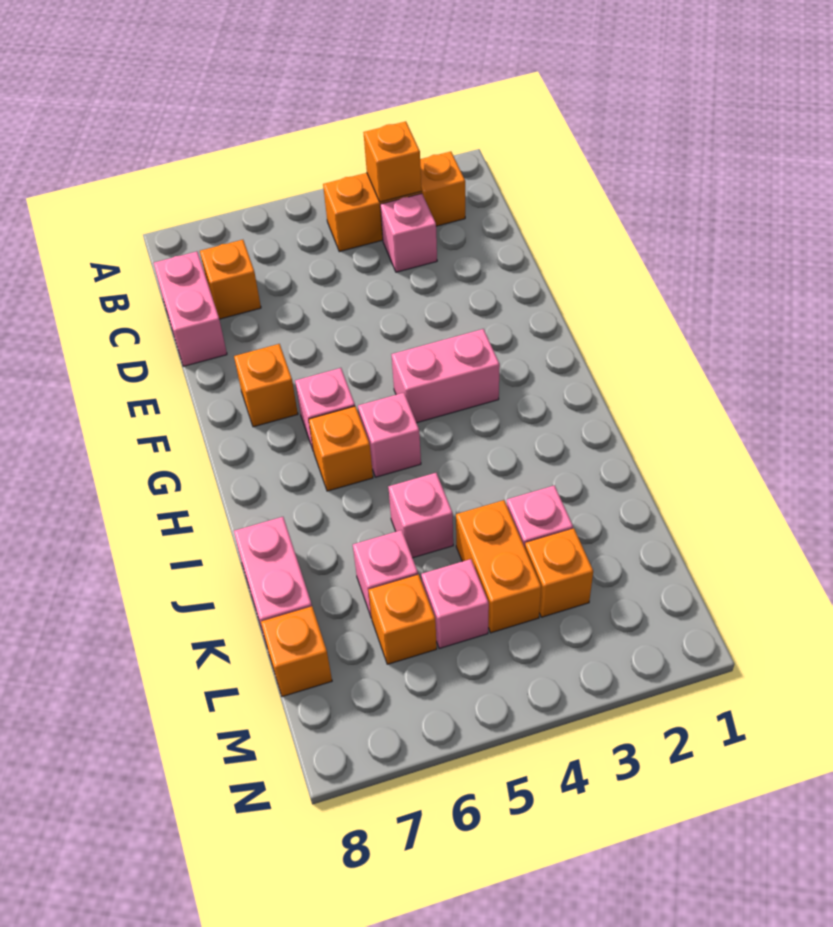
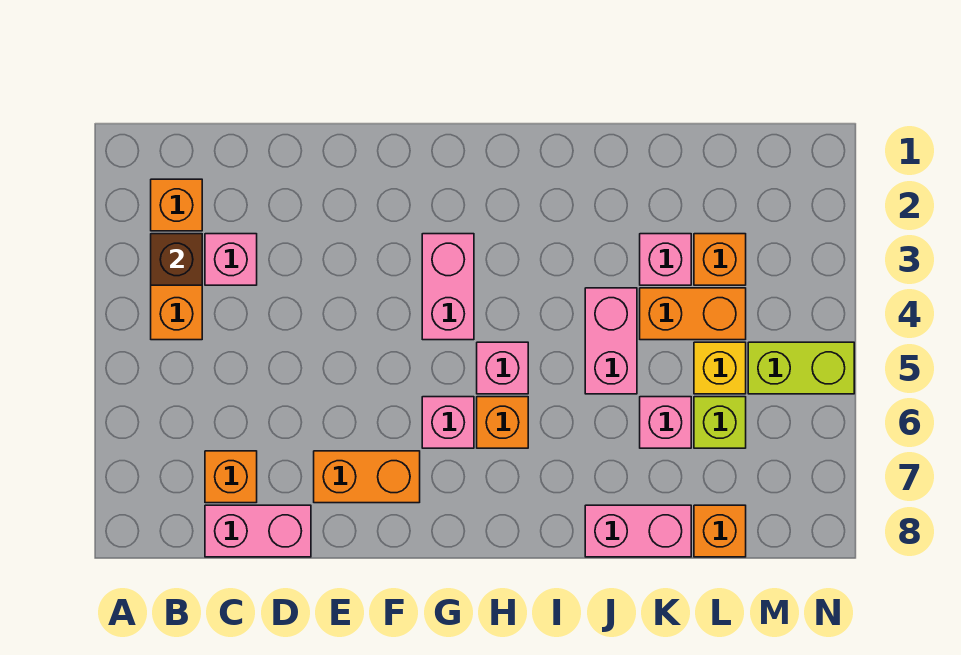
orange brick B3 level 2 -> brown brick B3 level 2
orange brick F7 level 1 -> orange brick E7:F7 level 1
pink brick J5 level 1 -> pink brick J4:J5 level 1
pink brick L5 level 1 -> yellow brick L5 level 1
orange brick L6 level 1 -> lime brick L6 level 1
none -> lime brick M5:N5 level 1

